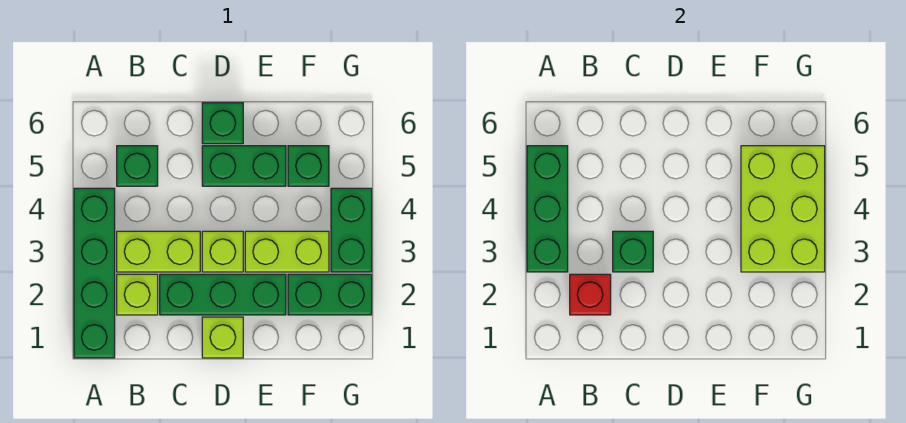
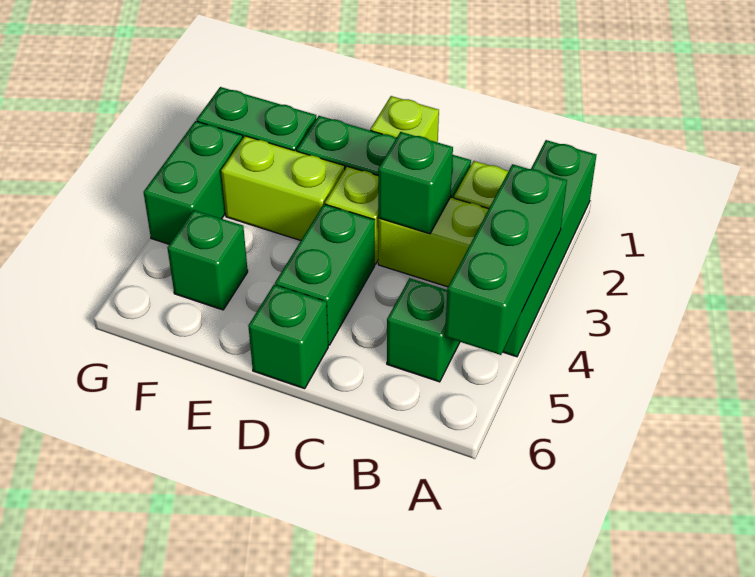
red brick B2 level 2 -> none
green brick D5:E5 level 1 -> green brick D4:D5 level 1
lime brick F3:G5 level 2 -> none

